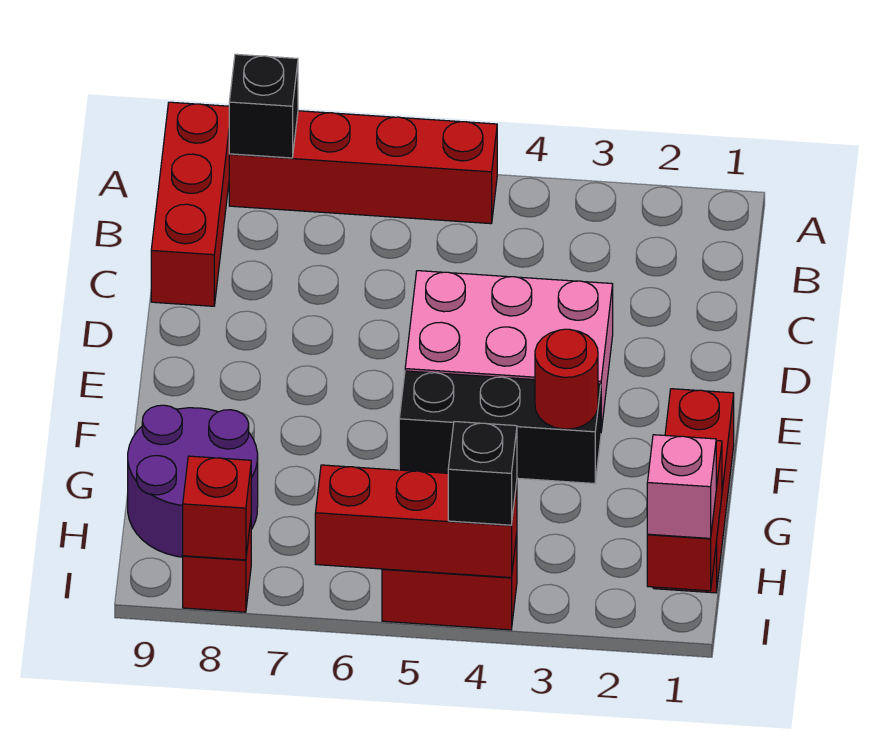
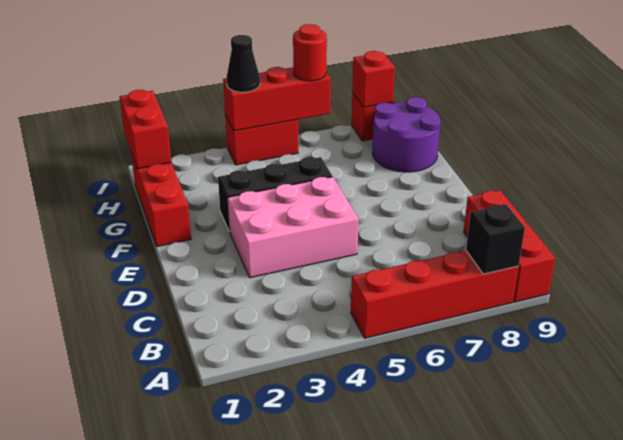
red round brick F3 level 2 -> red round brick I6 level 3
pink brick I1 level 3 -> none
black brick I4 level 3 -> black cone I4 level 3

